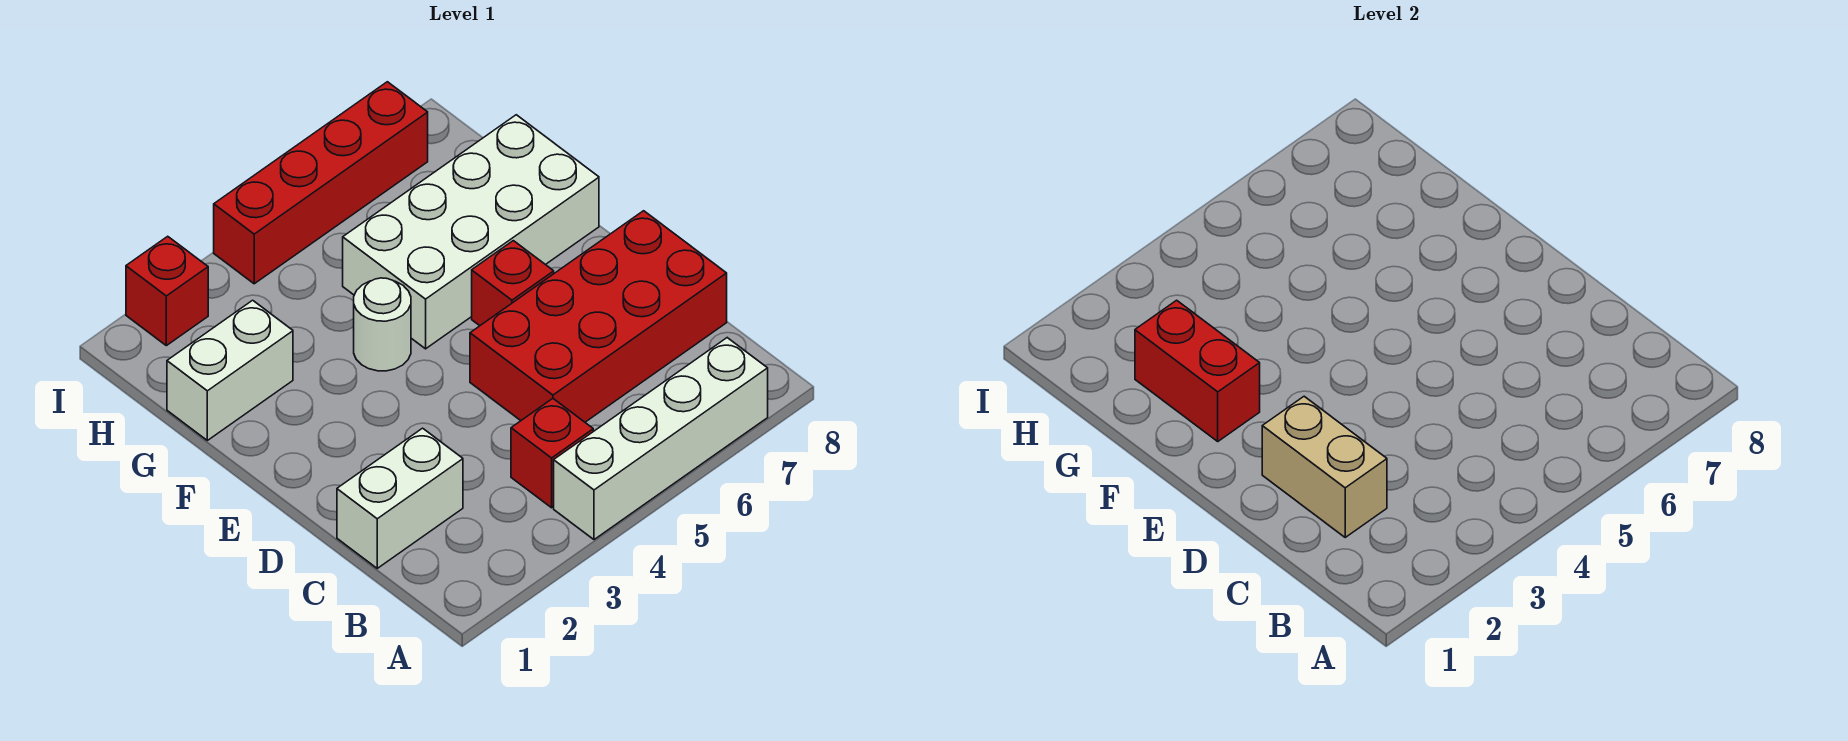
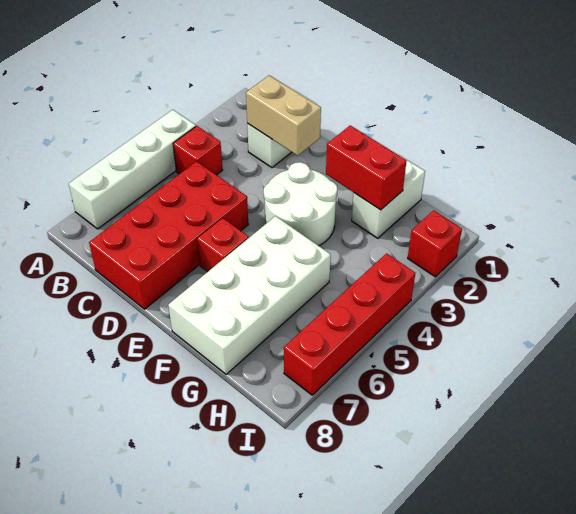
white round brick F4 level 1 -> white round brick E3:F4 level 1

